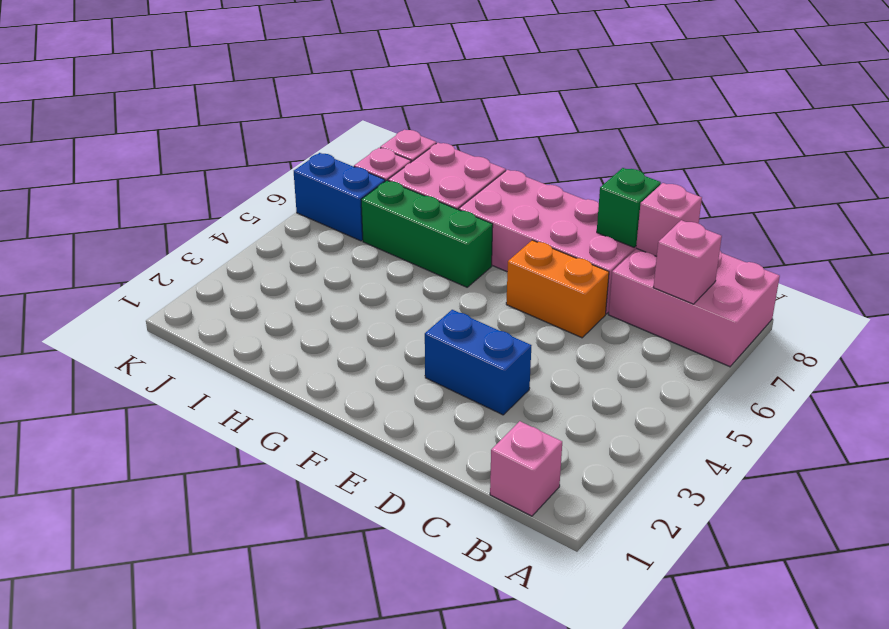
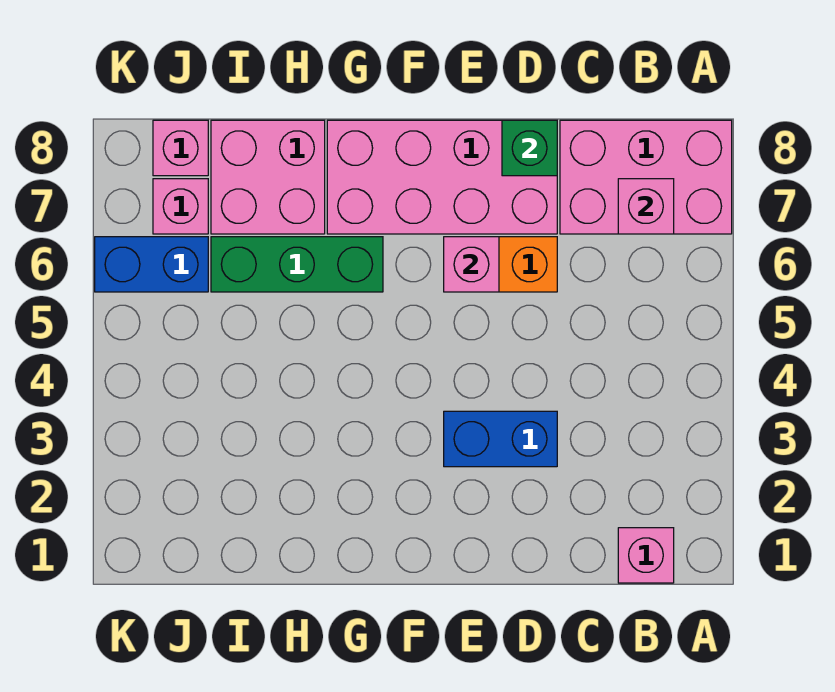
pink brick C8 level 2 -> pink brick E6 level 2

